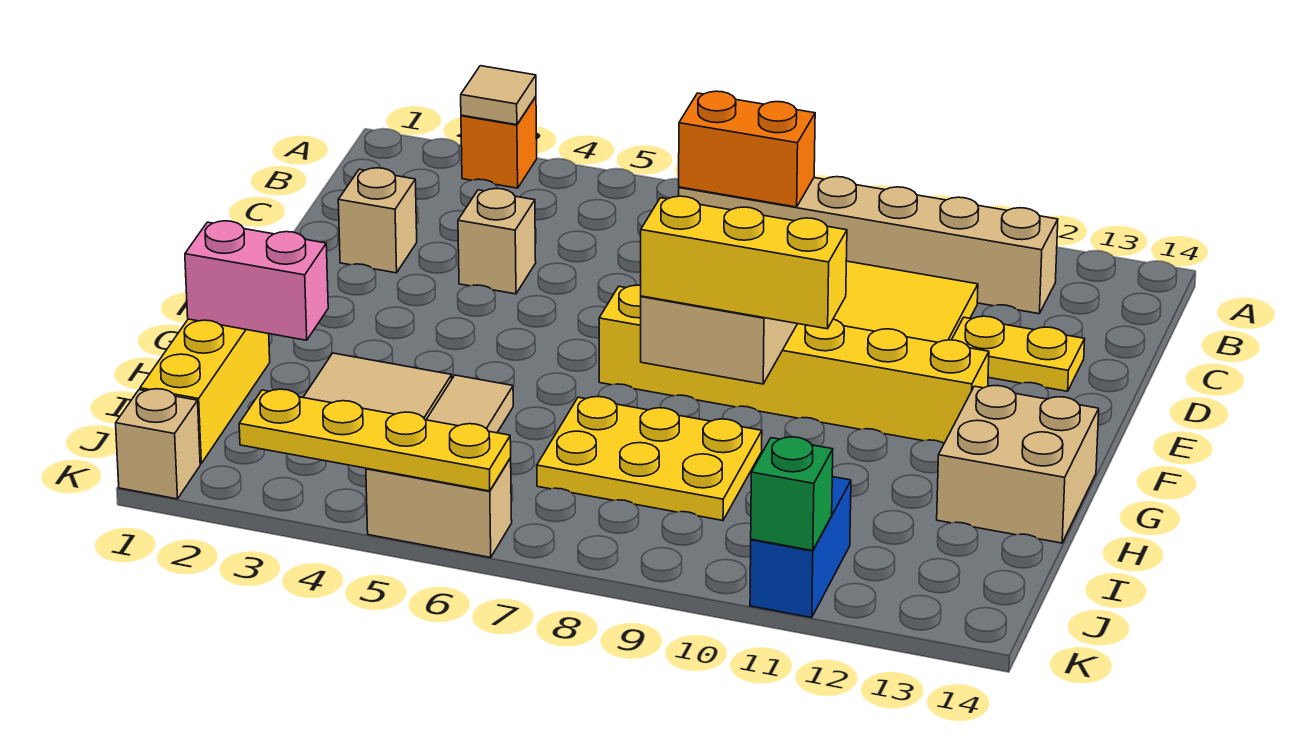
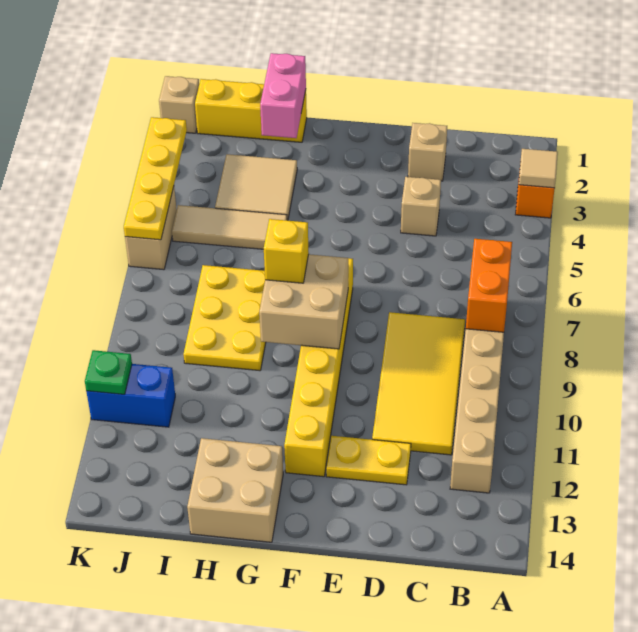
yellow plate D12:D13 level 1 -> yellow plate D12:E12 level 1
yellow brick G8:G10 level 3 -> yellow brick G8 level 3
green brick K11 level 2 -> green plate K11 level 2

